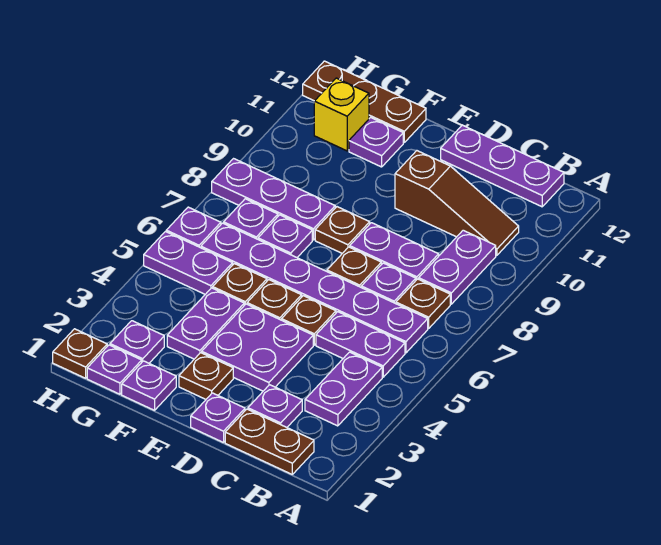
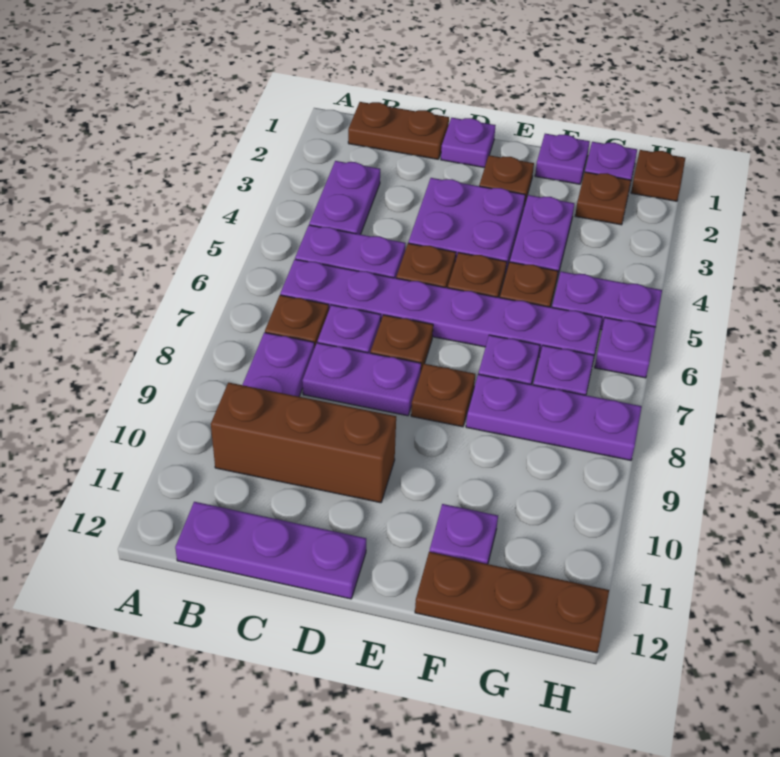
brown slope B10:D10 level 1 top D -> brown brick B10:D10 level 1
purple plate C2 level 1 -> none
purple plate G2 level 1 -> brown plate G2 level 1
yellow brick G11 level 1 -> none

